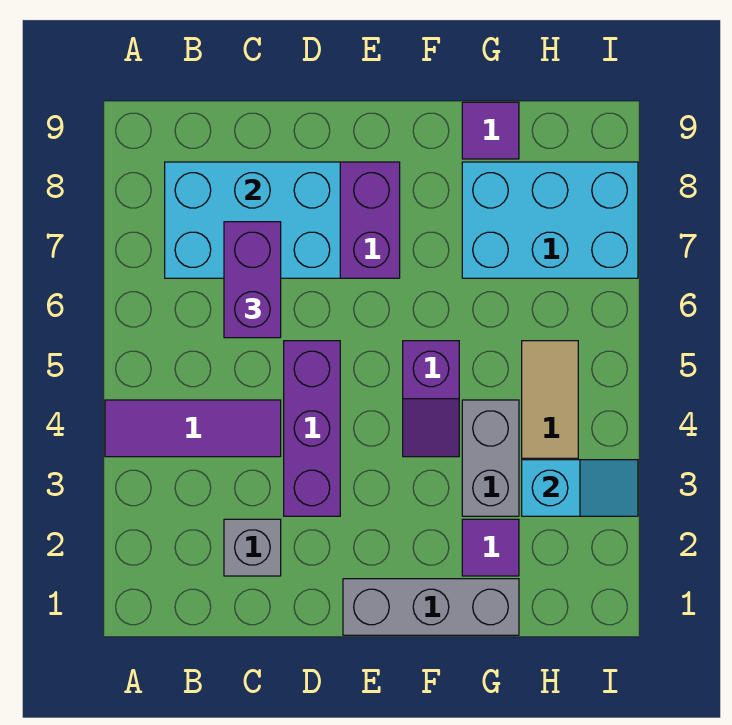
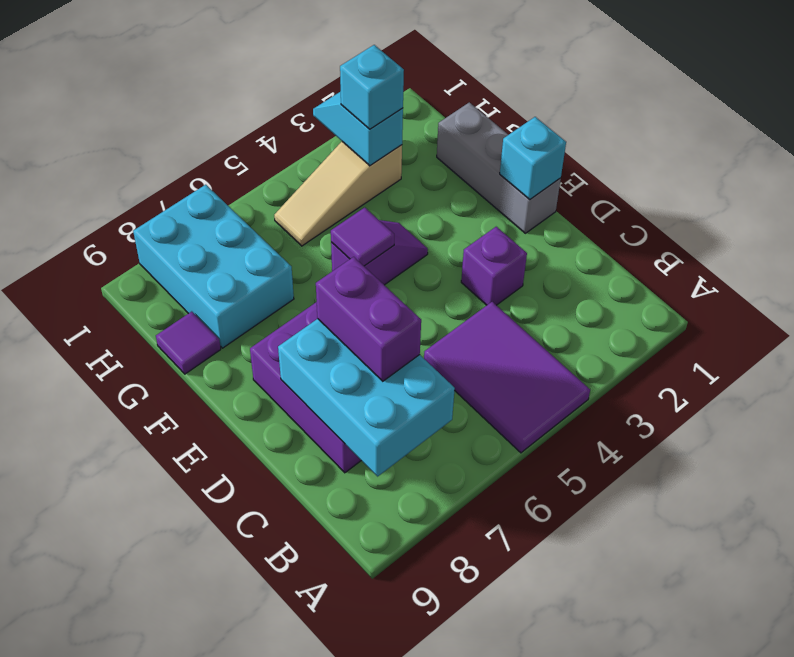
purple tile A4:C4 level 1 -> purple tile A4:C5 level 1
grey brick C2 level 1 -> none
purple brick C6:C7 level 3 -> purple brick C7:D7 level 3
purple brick D3:D5 level 1 -> purple brick D3 level 1
none -> cyan brick E1 level 2
purple tile G2 level 1 -> purple tile F5 level 2
grey brick G3:G4 level 1 -> none
none -> cyan brick H3 level 3

